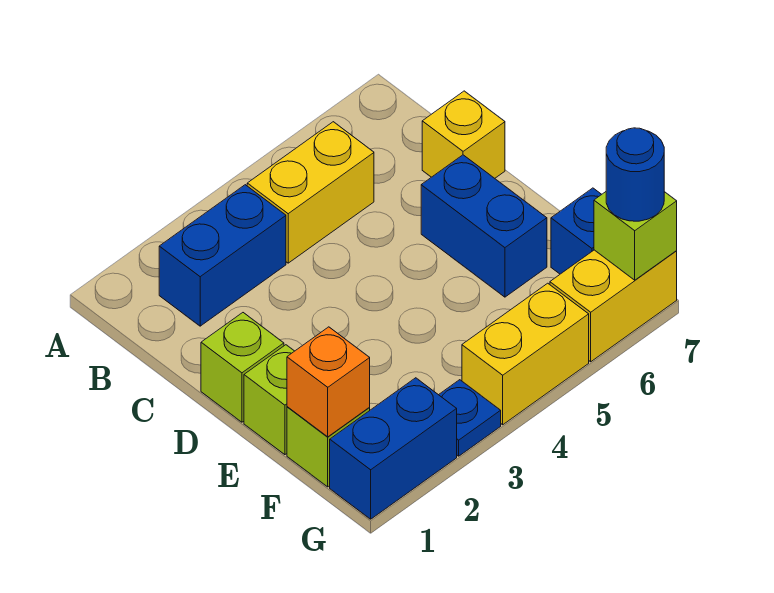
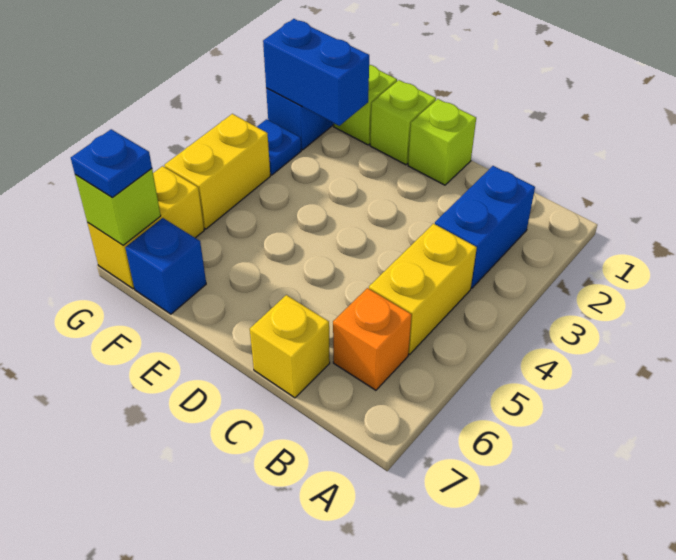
blue brick D6:E6 level 1 -> blue brick F2:G2 level 2
orange brick F1 level 2 -> orange brick B6 level 1
blue round brick G7 level 3 -> blue plate G7 level 3

